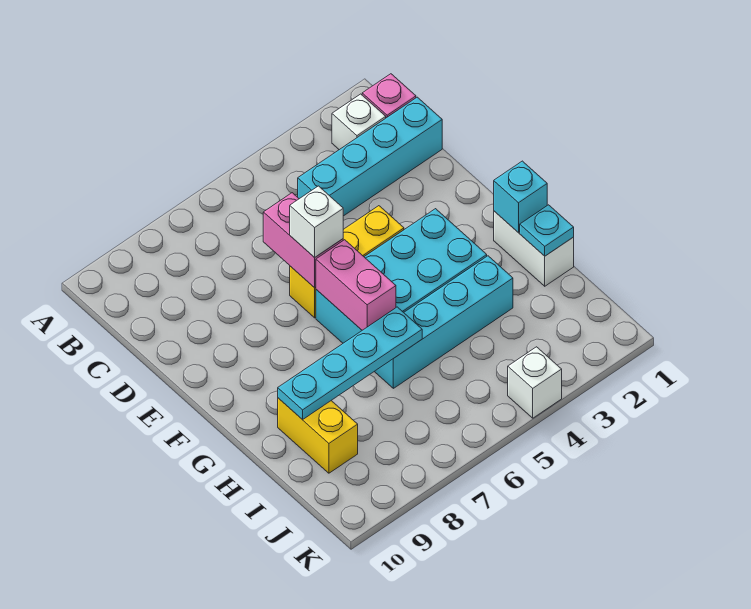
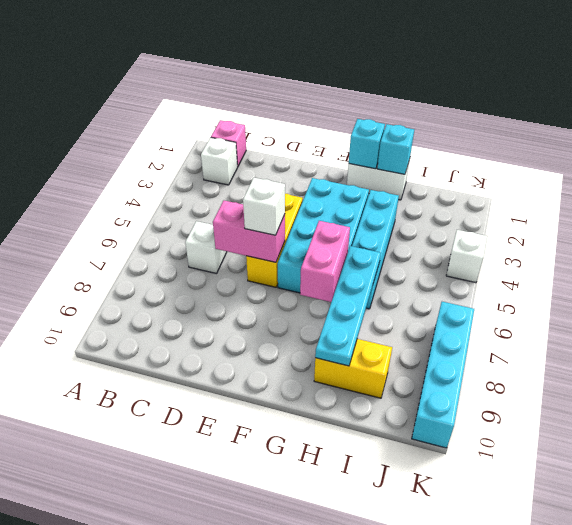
cyan brick C1:C4 level 1 -> cyan brick K7:K10 level 1
none -> white brick C6 level 1
pink brick F6:G6 level 2 -> pink brick G6:G7 level 2
cyan plate H1 level 2 -> cyan brick H1 level 2

